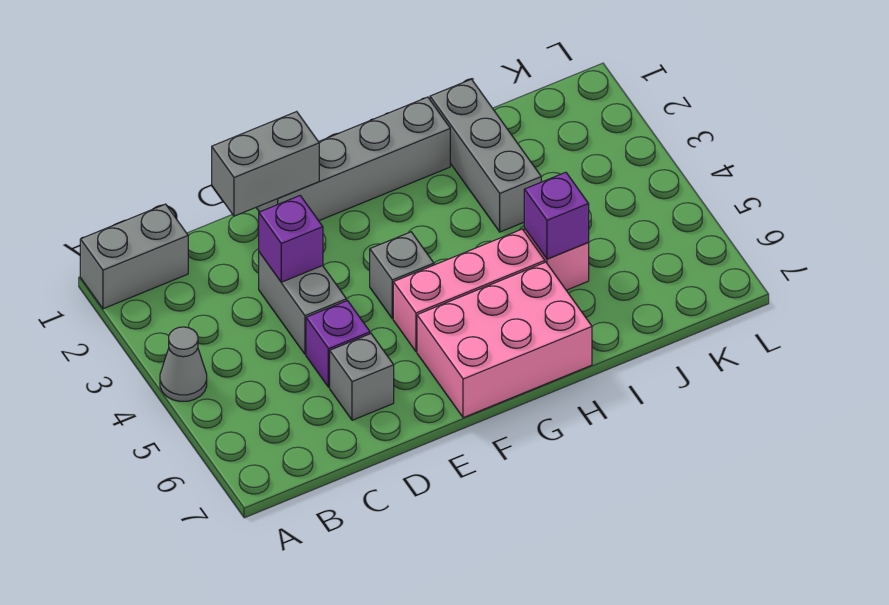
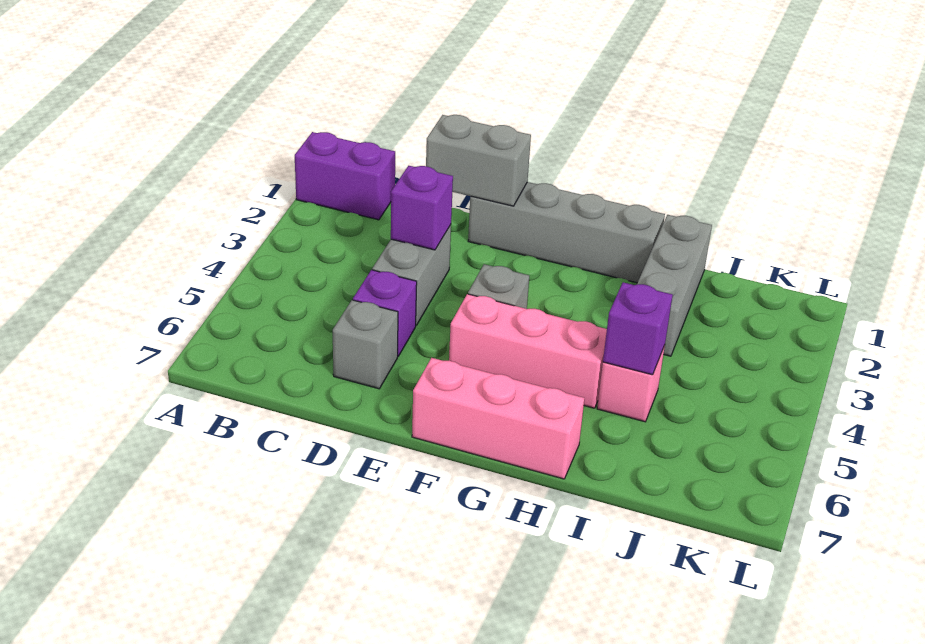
grey brick A1:B1 level 1 -> purple brick A1:B1 level 1
grey cone A4 level 1 -> none
pink brick F6:H7 level 1 -> pink brick F7:H7 level 1

